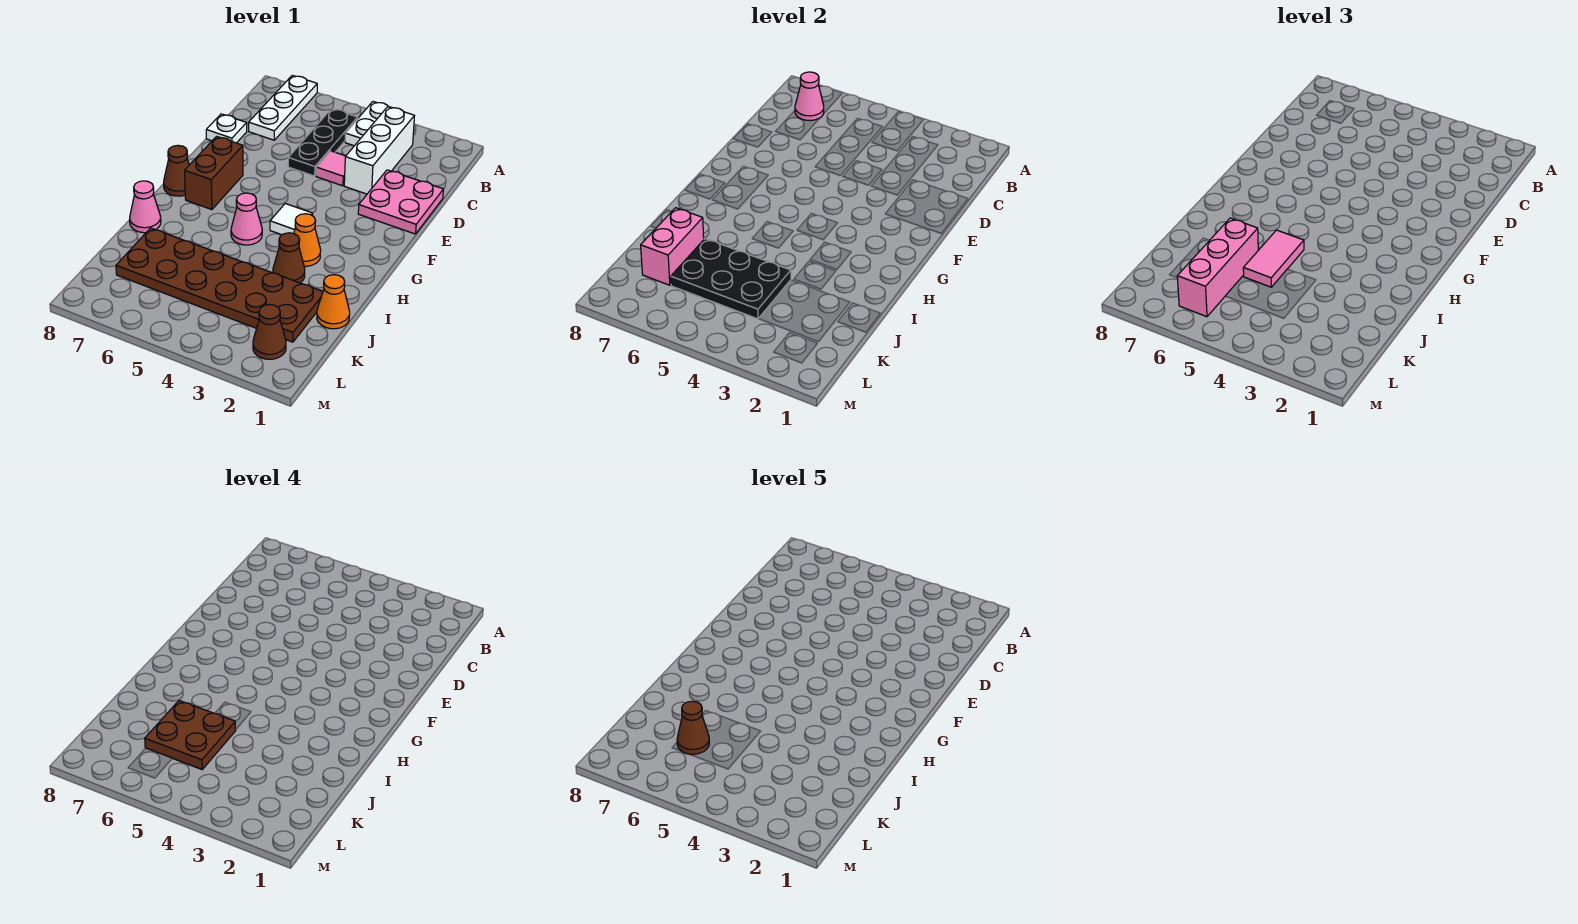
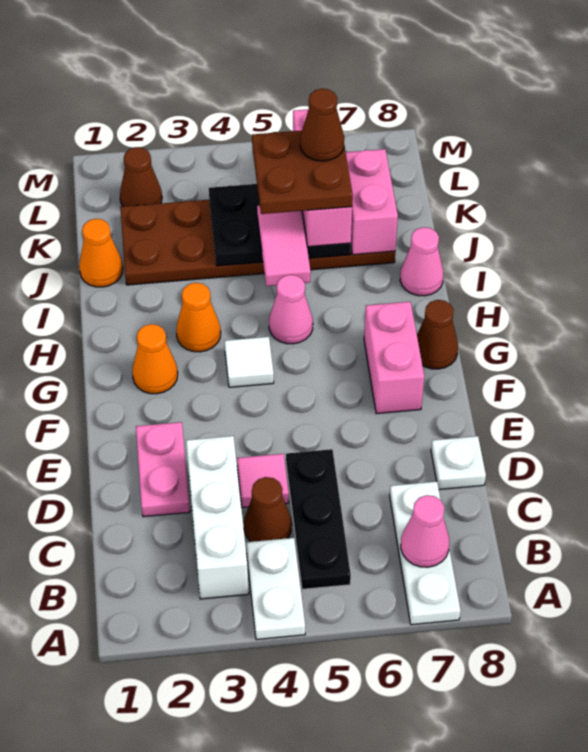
pink plate D1:E2 level 1 -> pink plate D2:E2 level 1
brown brick F7:G7 level 1 -> pink brick F7:G7 level 1
none -> orange cone G2 level 1
brown cone I3 level 1 -> brown cone C4 level 1

